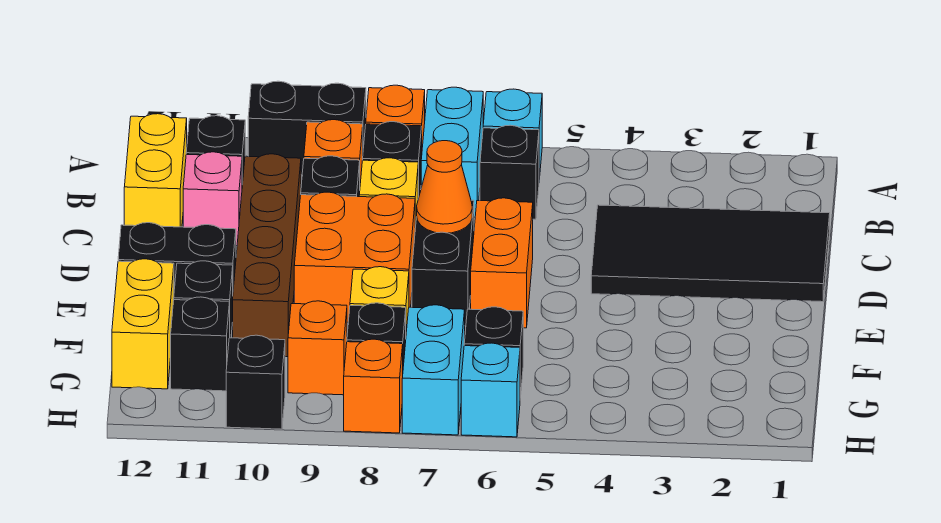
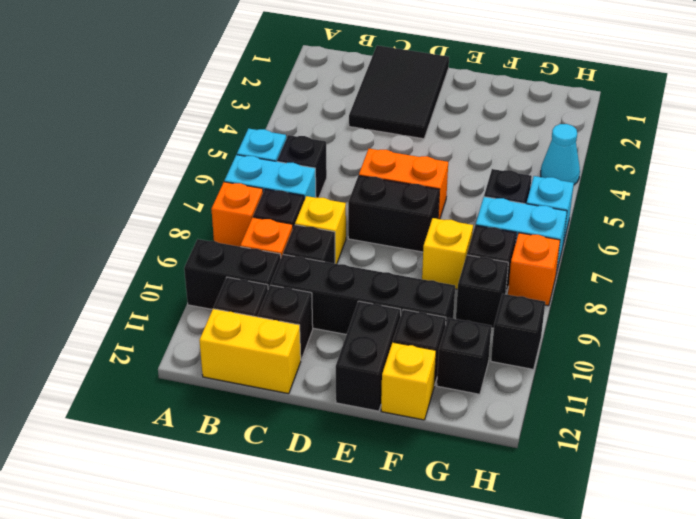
black brick A9:A10 level 1 -> black brick A10:B10 level 1
black tile C1:D4 level 1 -> black tile C1:D3 level 1
brown brick C10:F10 level 1 -> black brick C10:F10 level 1
pink brick C11 level 1 -> black brick C11 level 1
orange cone D7 level 2 -> none
orange brick D8:E9 level 1 -> none
yellow brick F12:G12 level 1 -> yellow brick F12 level 1
orange brick G9 level 1 -> black brick G9 level 1
none -> cyan cone H4 level 1

